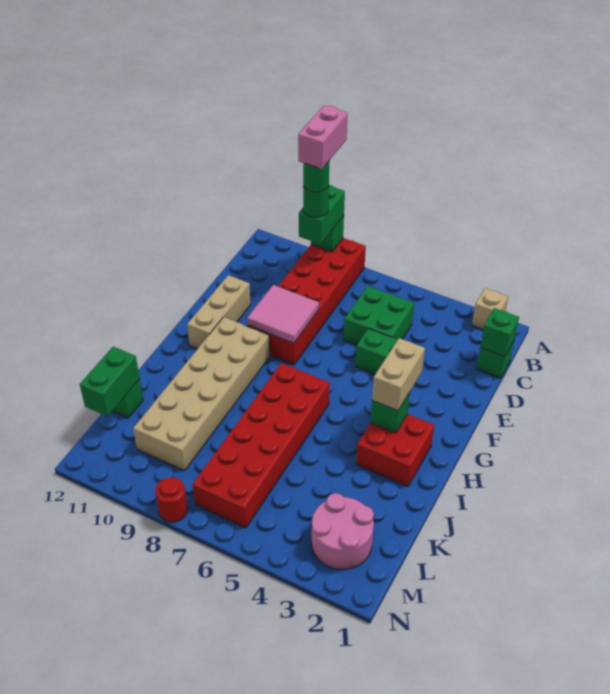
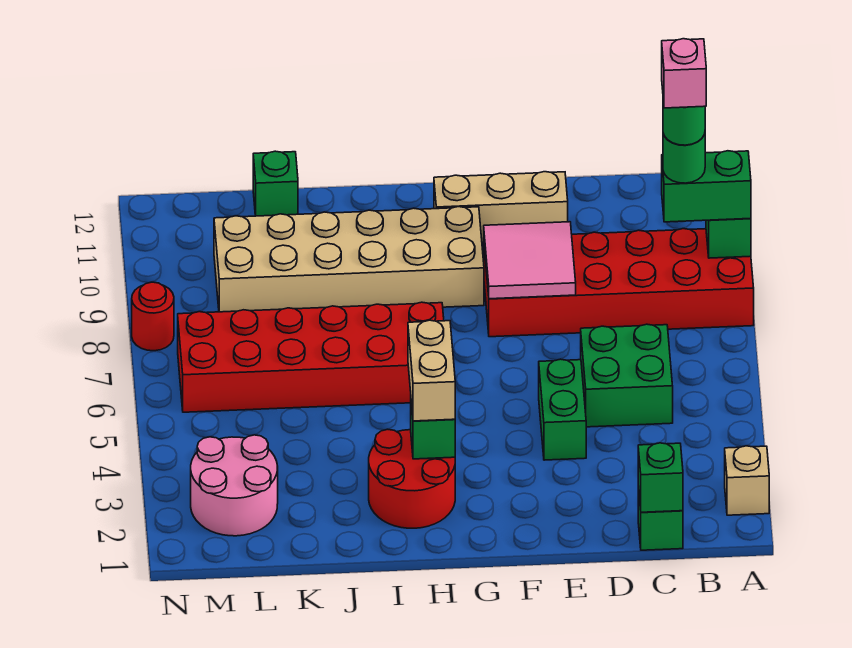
pink brick A9:B9 level 6 -> pink brick B9 level 6
tan brick G3:H3 level 3 -> tan brick H3:H4 level 3
red brick H2:I3 level 1 -> red round brick H2:I3 level 1
green brick K12:L12 level 2 -> none

